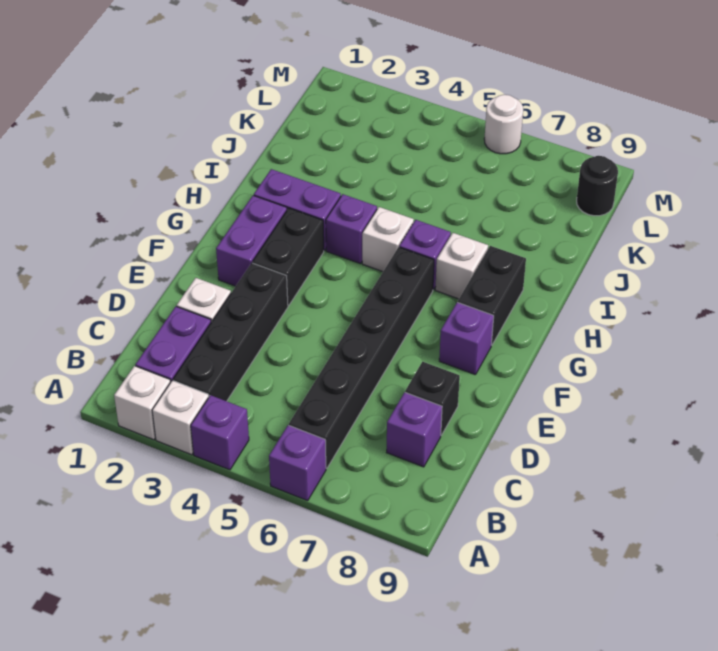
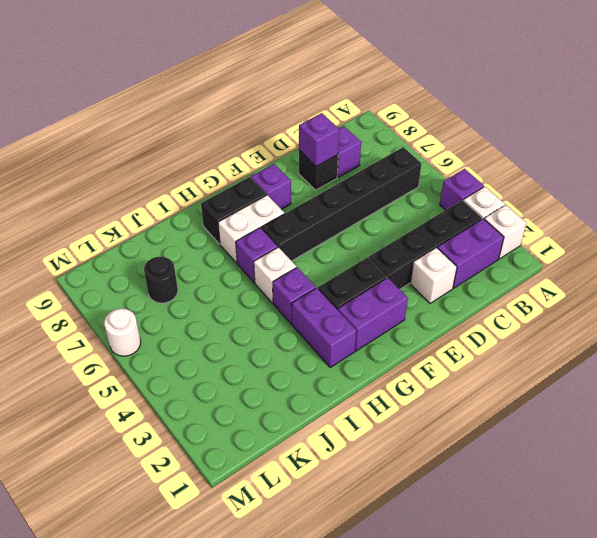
purple brick A6 level 1 -> purple brick D8 level 2
white brick H7 level 1 -> white brick G7:H7 level 1
black round brick L9 level 1 -> black round brick K7 level 1

